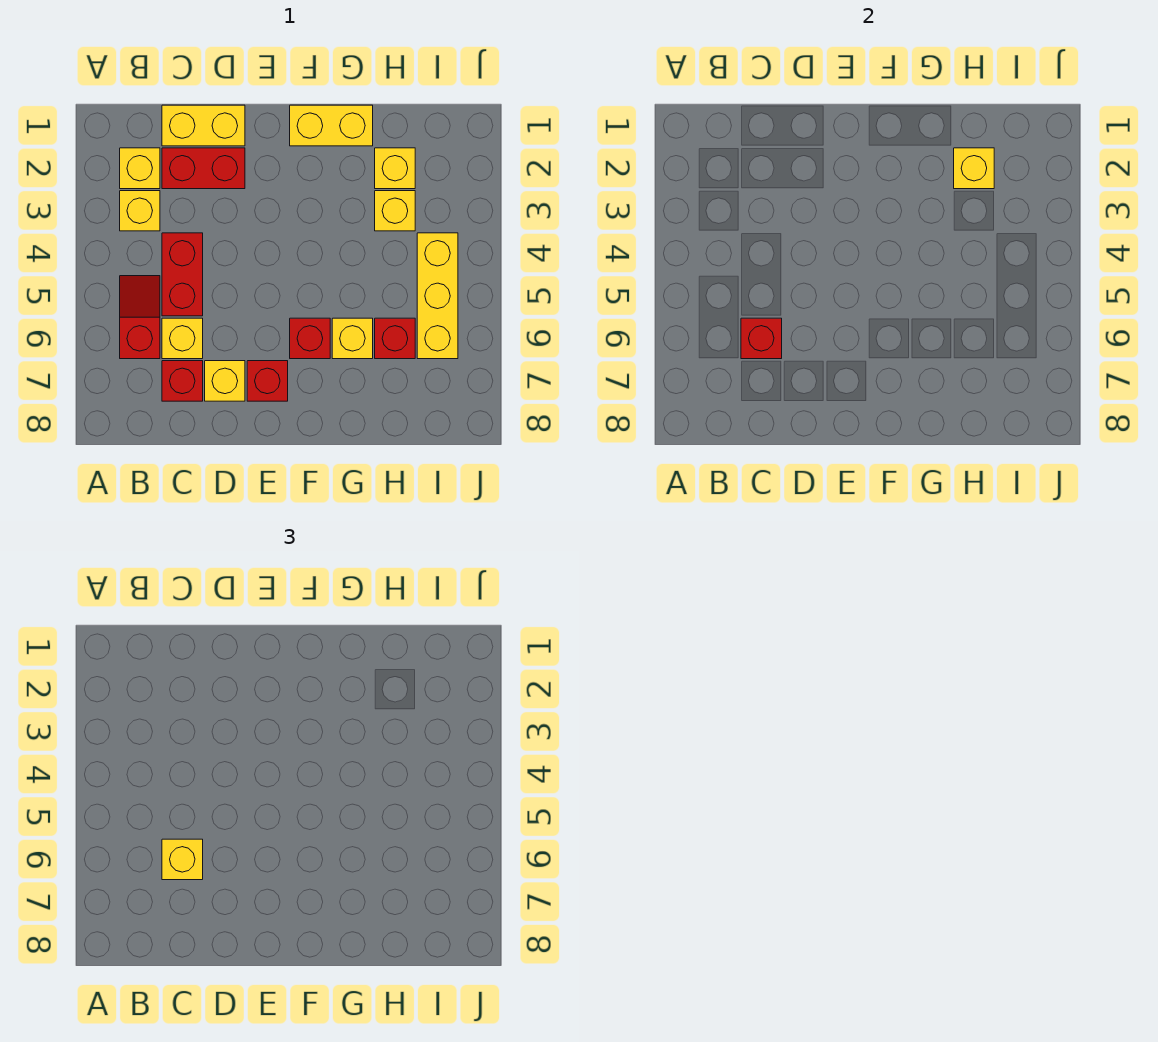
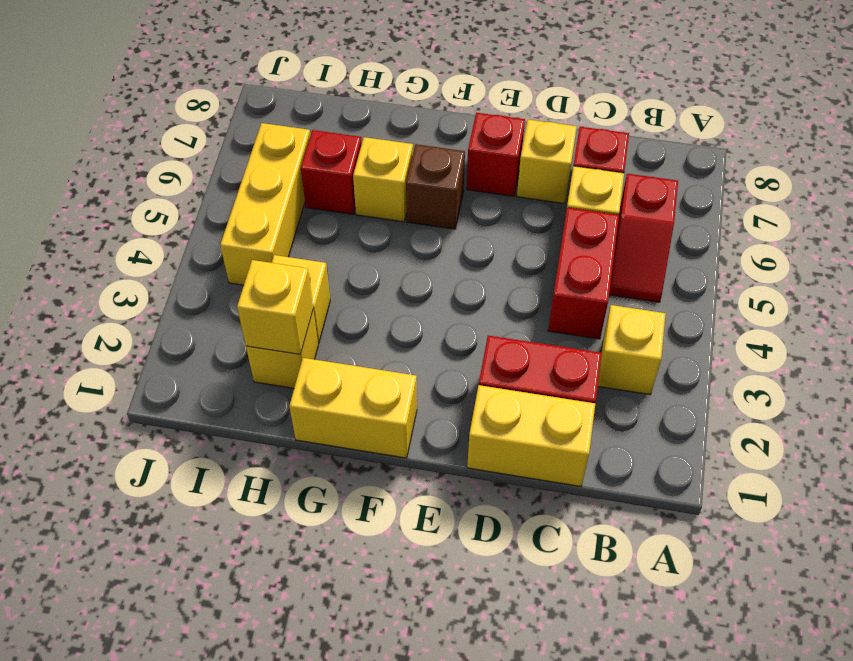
yellow brick B2 level 1 -> none
red brick C6 level 2 -> none
yellow brick C6 level 3 -> none
red brick F6 level 1 -> brown brick F6 level 1

